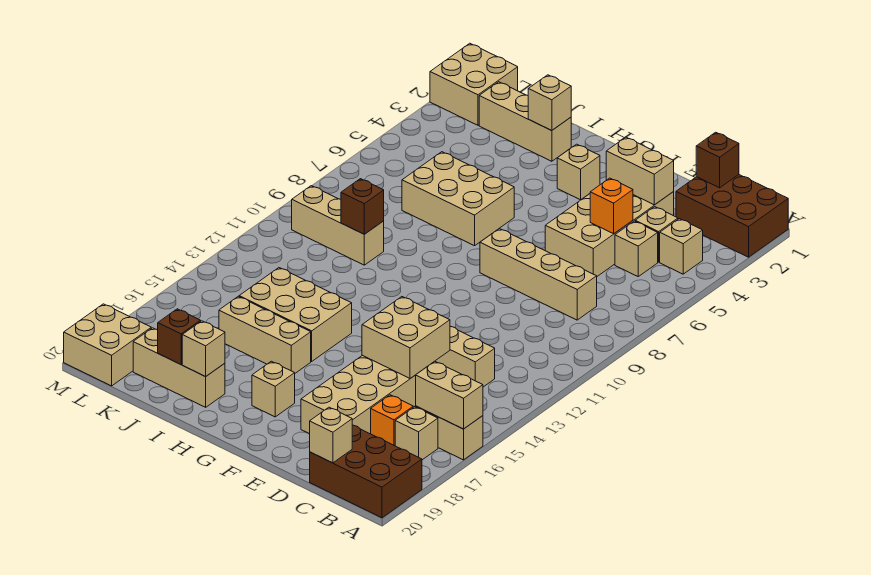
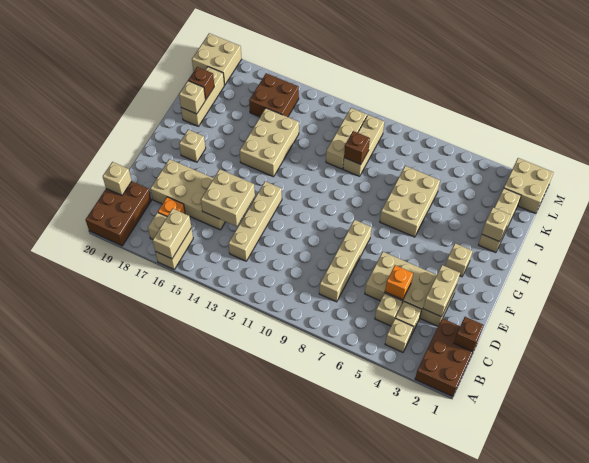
tan brick H16:J16 level 1 -> tan brick J11:L11 level 1
none -> brown brick K15:L16 level 1

